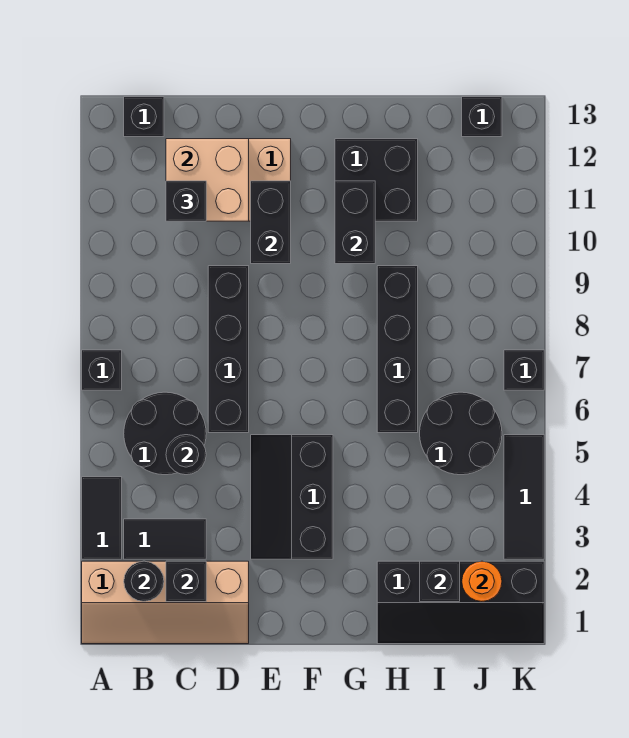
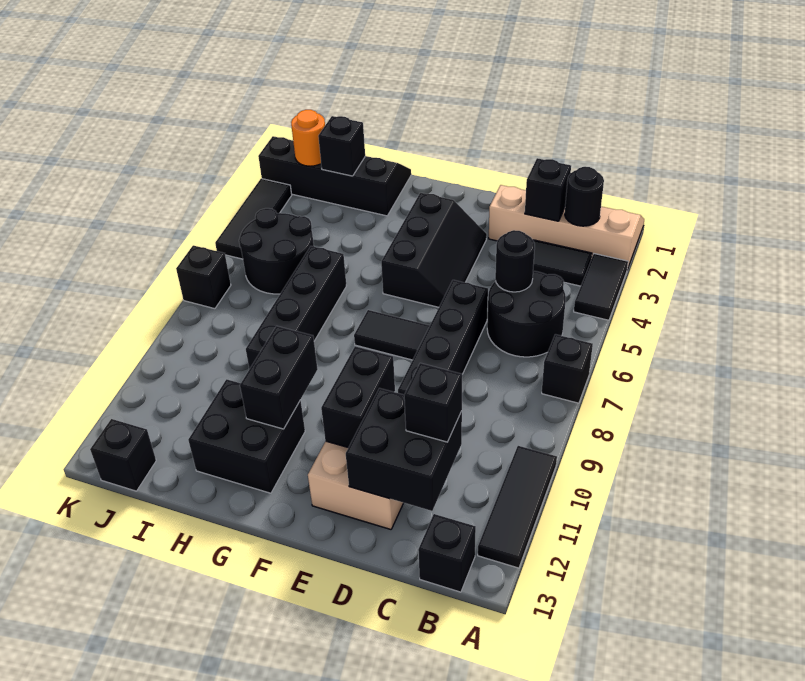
none -> black tile A10:A12 level 1
tan brick C11:D12 level 2 -> black brick C11:D12 level 2
none -> black tile E7:F7 level 1

